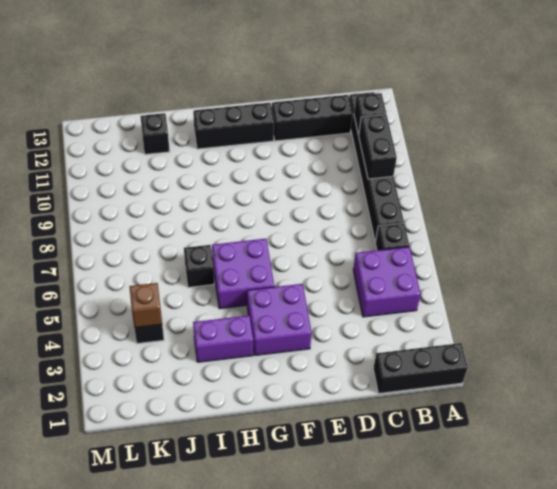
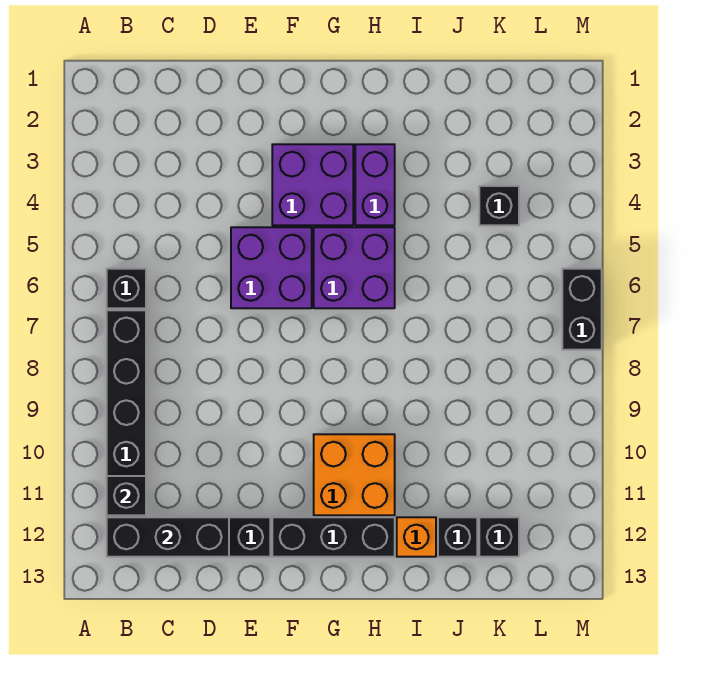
black brick A1:C1 level 1 -> black brick B12:D12 level 2
purple brick B4:C5 level 1 -> purple brick E5:F6 level 1
black brick B9:B10 level 2 -> black brick M6:M7 level 1
none -> orange brick G10:H11 level 1
purple brick H3:I3 level 1 -> purple brick H3:H4 level 1
black brick I6 level 1 -> black brick K12 level 1
none -> orange brick I12 level 1
brown brick K4 level 2 -> none

